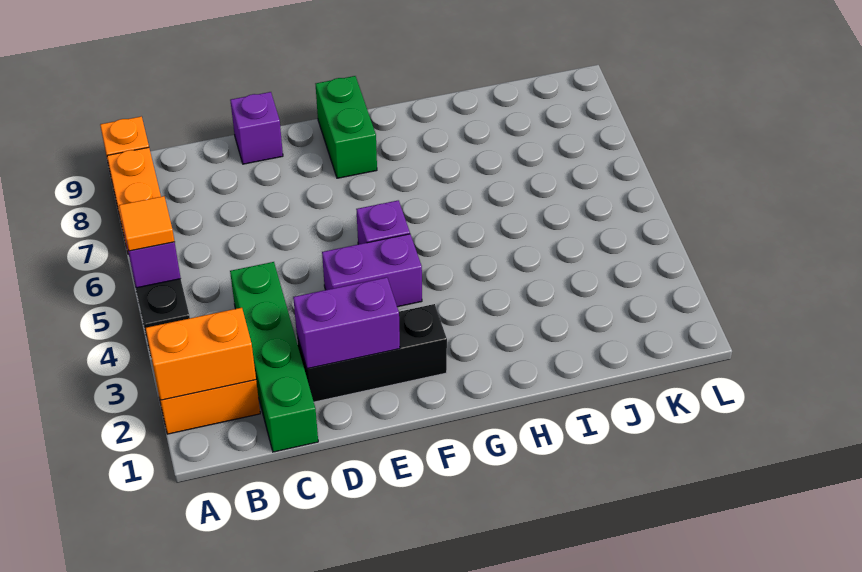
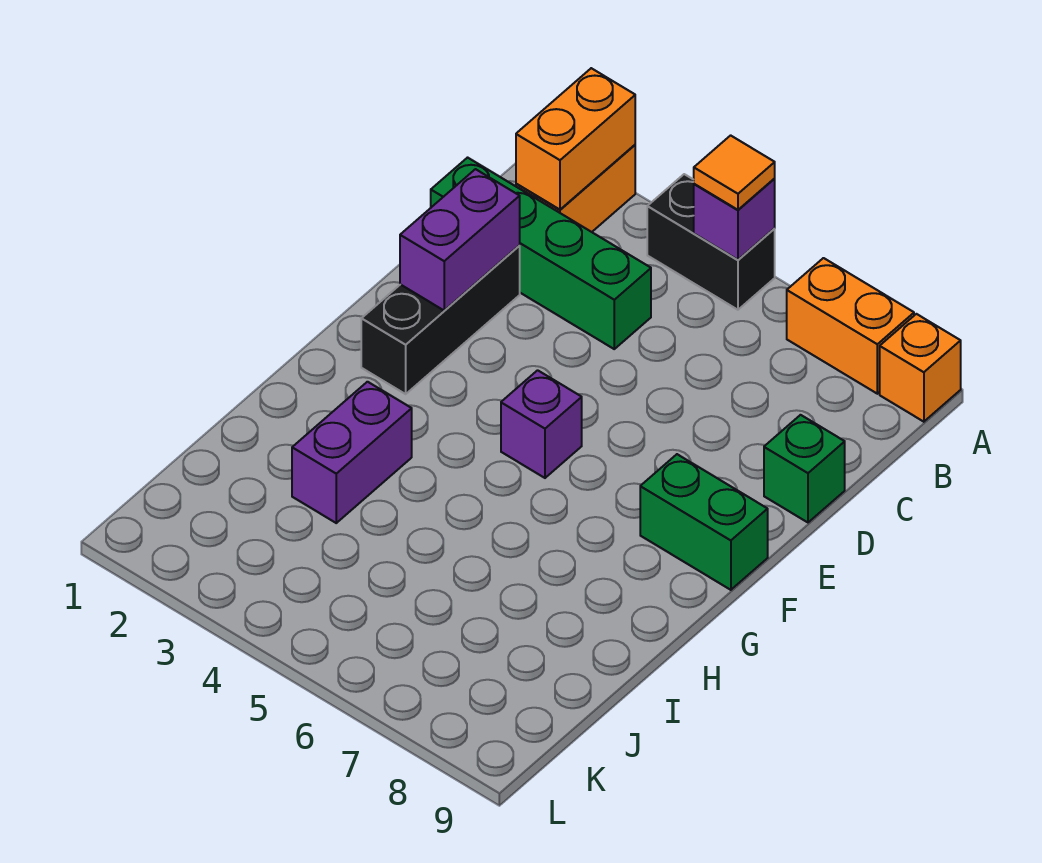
purple brick D9 level 1 -> green brick D9 level 1
purple brick E4:F4 level 1 -> purple brick H3:I3 level 1

